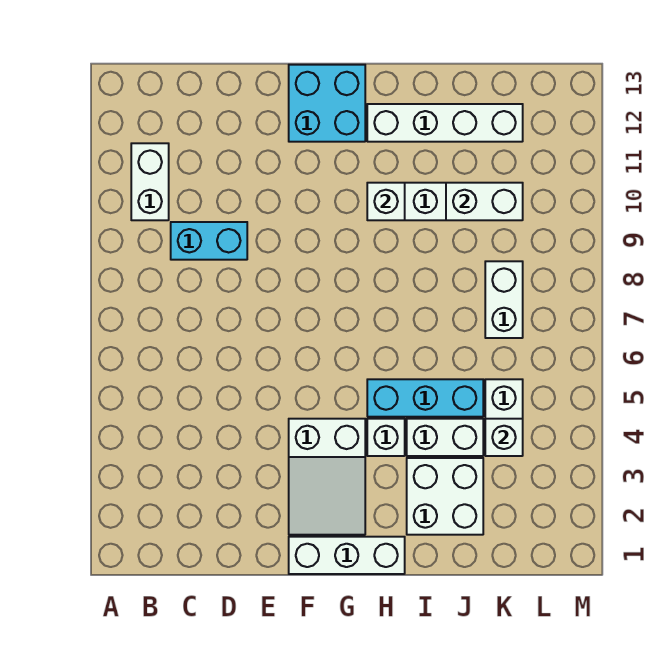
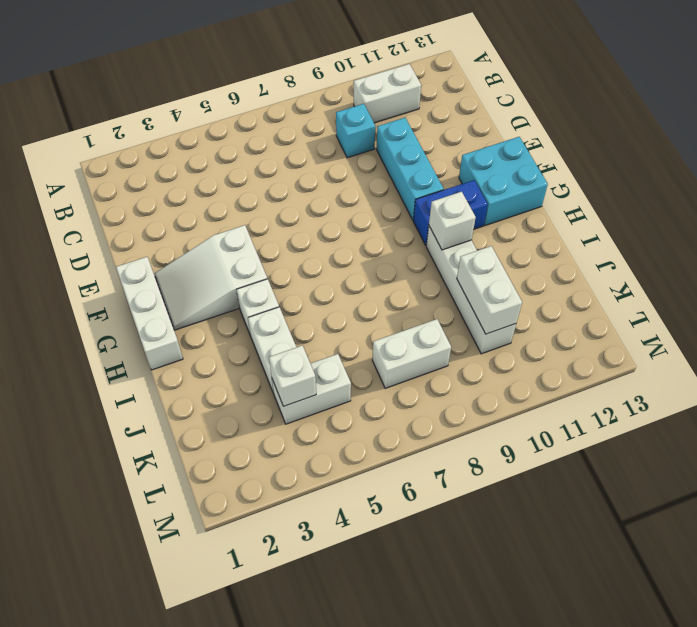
cyan brick C9:D9 level 1 -> cyan brick C9 level 1
none -> blue brick G10:G11 level 1
cyan brick H5:J5 level 1 -> cyan brick D10:F10 level 1
white brick H12:K12 level 1 -> none
white brick I2:J3 level 1 -> none

